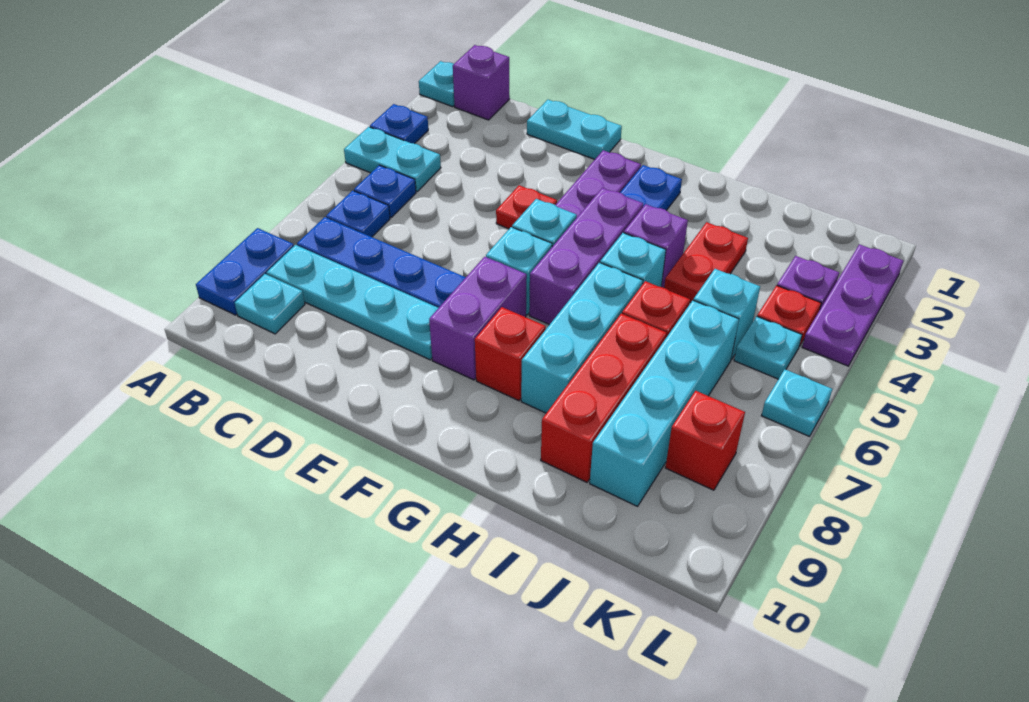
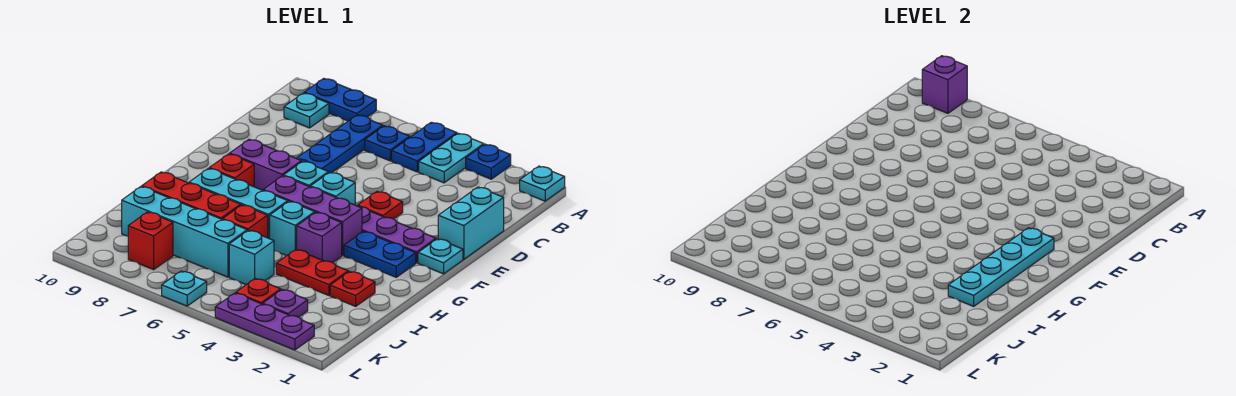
purple brick B1 level 1 -> purple brick A9 level 2
blue plate B5 level 1 -> blue plate A5:B5 level 1
cyan plate B8:E8 level 1 -> cyan plate F2:I2 level 2
cyan plate D1:E1 level 1 -> cyan brick D1:E1 level 1
none -> red plate I2 level 1
cyan plate K5 level 1 -> cyan plate F1 level 1

